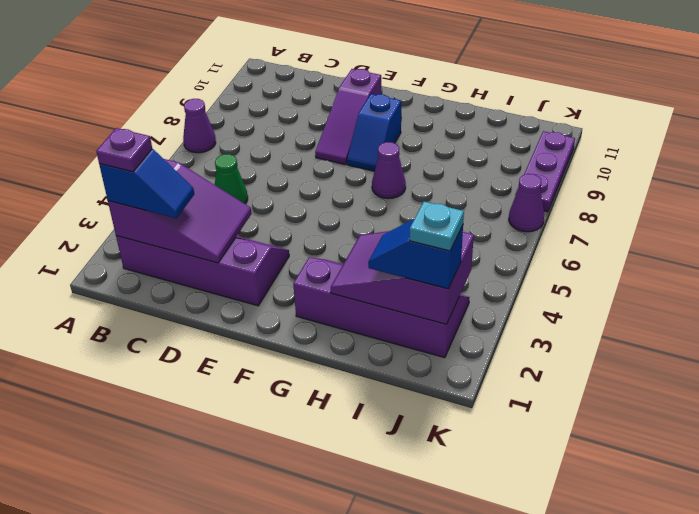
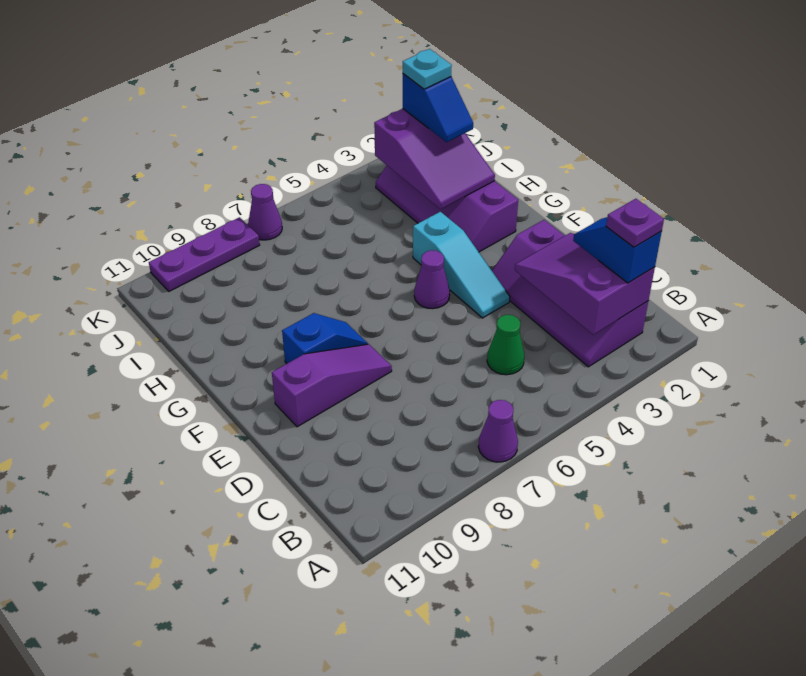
none -> cyan slope E4:G4 level 1 top G
purple cone G7 level 1 -> purple cone F5 level 1

